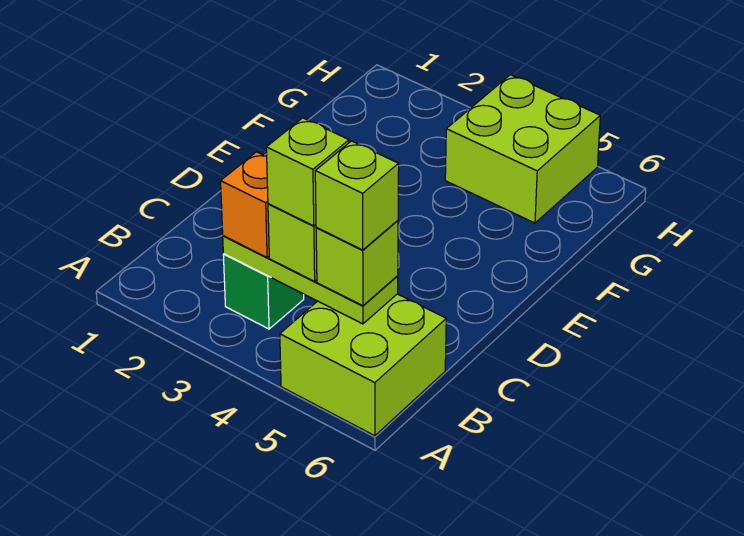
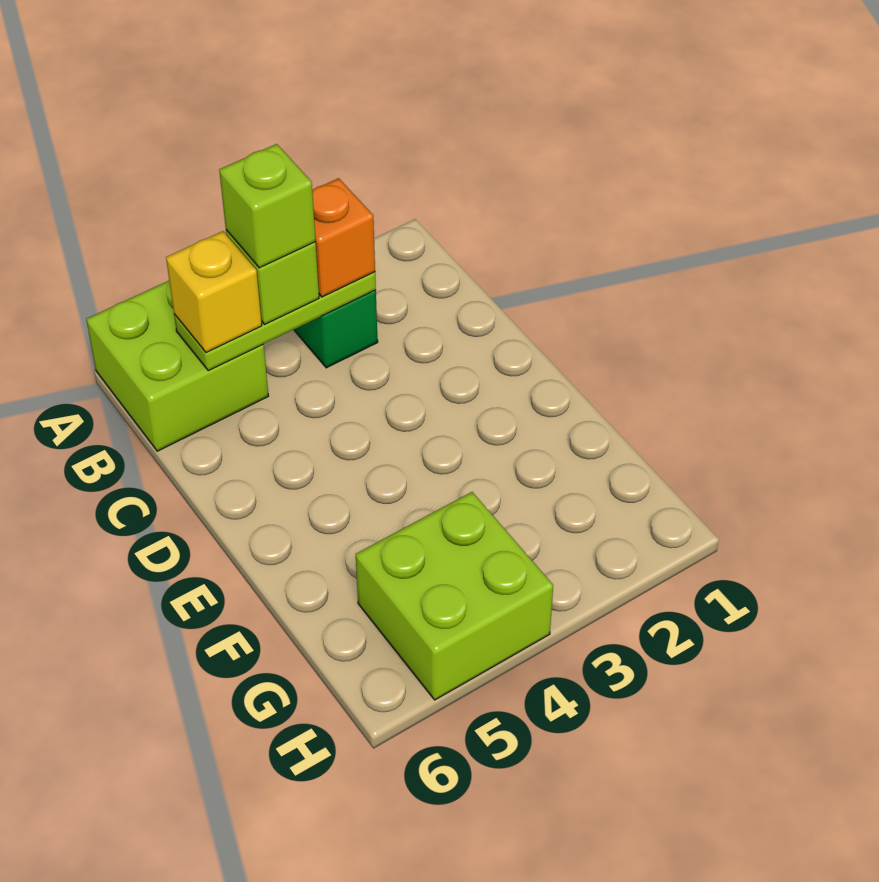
lime brick B5 level 3 -> yellow brick B5 level 3
lime brick B5 level 4 -> none

